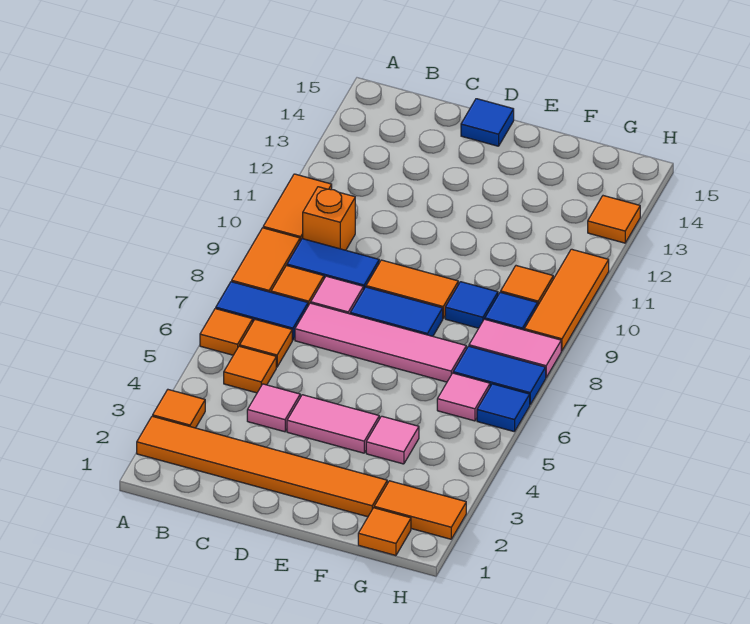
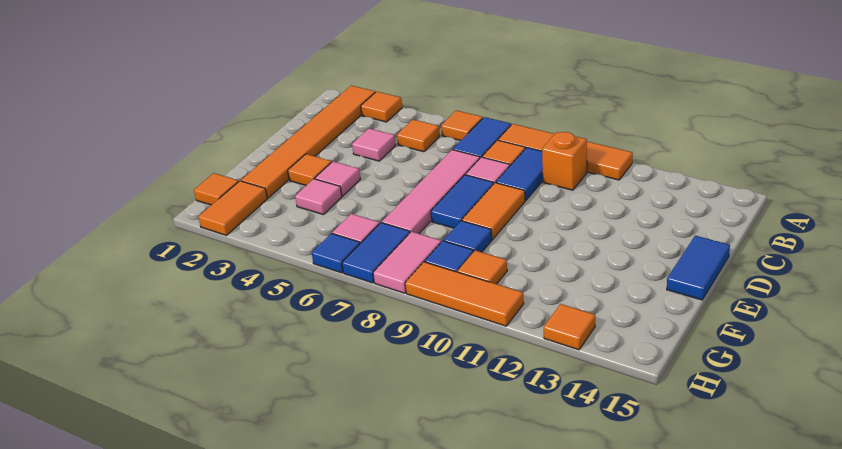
orange tile B6 level 1 -> orange tile E3 level 1
pink tile D4:E4 level 1 -> pink tile E4 level 1
blue tile D15 level 1 -> blue tile D15:E15 level 1

